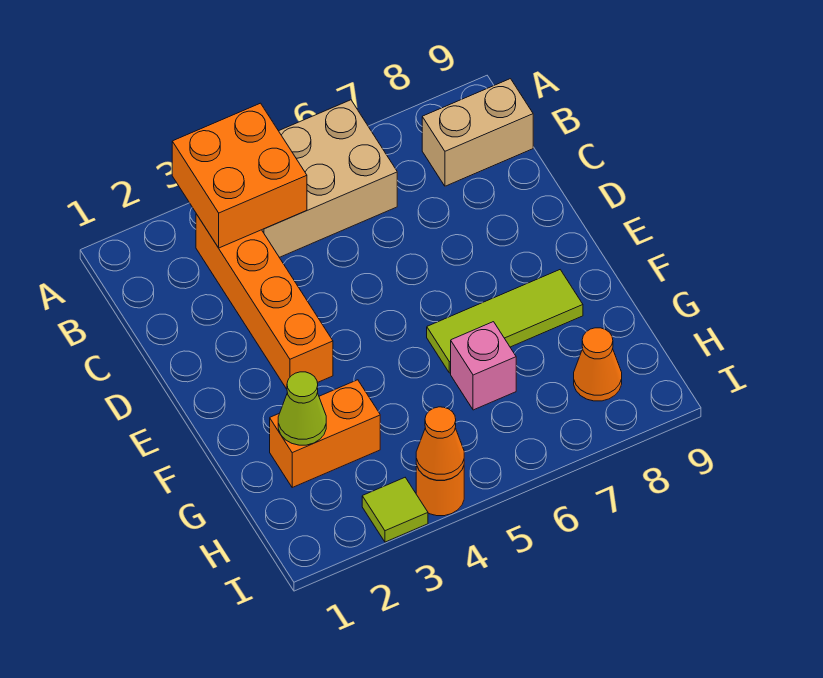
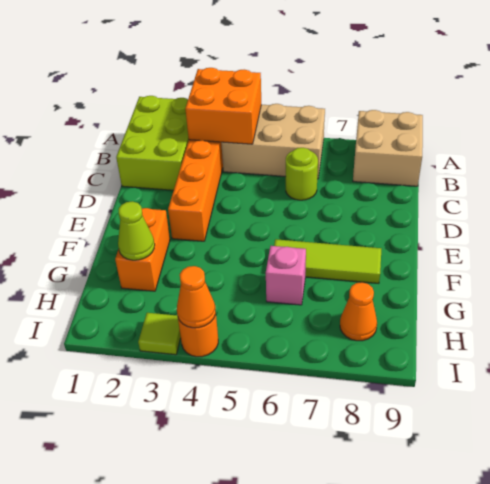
none -> lime brick A1:C2 level 1
tan brick B8:B9 level 1 -> tan brick A8:B9 level 1
none -> lime round brick C6 level 1
orange brick G2:G3 level 1 -> orange brick F2:G2 level 1

